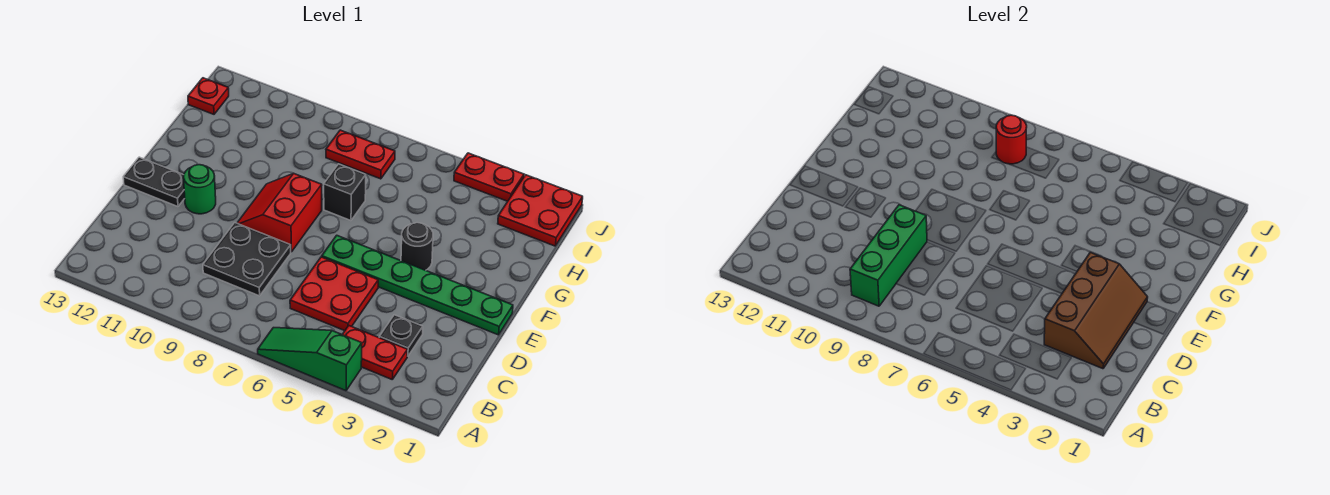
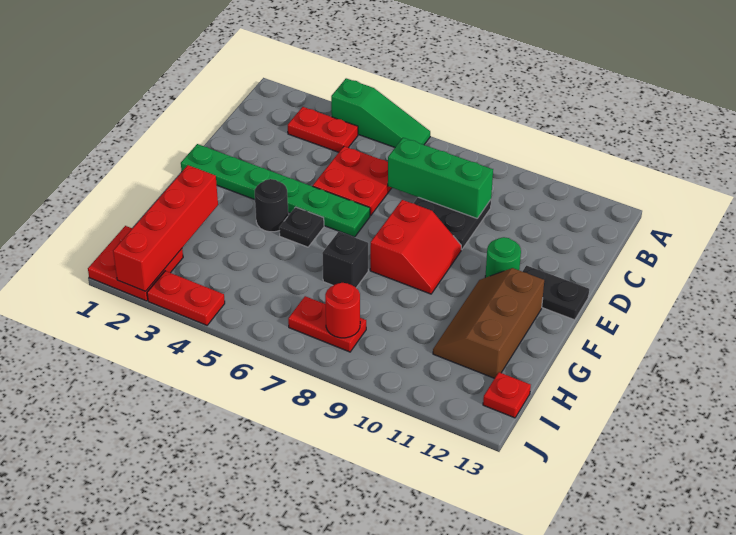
green brick B9:D9 level 2 -> green brick C7:C9 level 2
brown slope C2:E3 level 2 top 3 -> brown slope F11:H12 level 1 top 12
black plate C3 level 1 -> black plate F5 level 1
none -> red brick G2:J2 level 2

